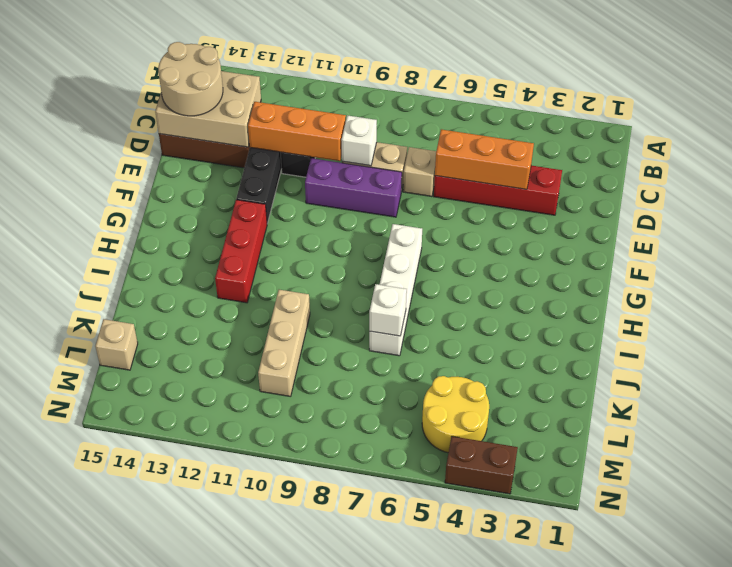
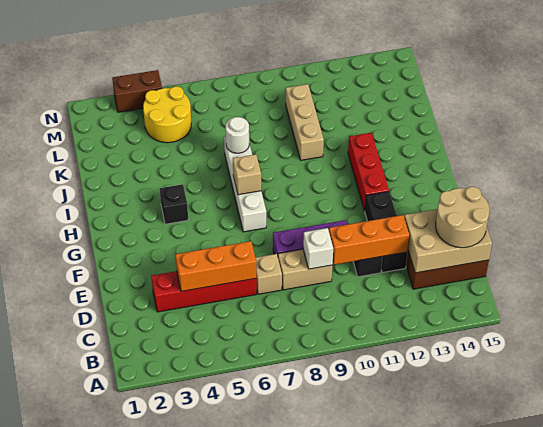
none -> black brick H4 level 1
white brick J7 level 2 -> white round brick J7 level 2
tan brick L15 level 1 -> tan brick H7 level 2

